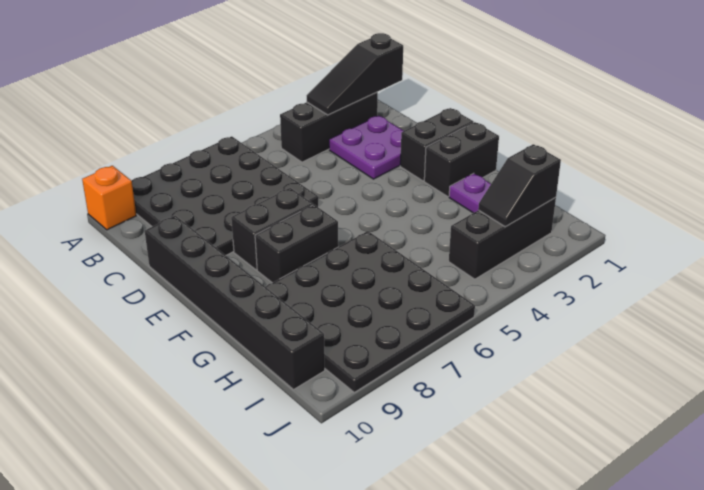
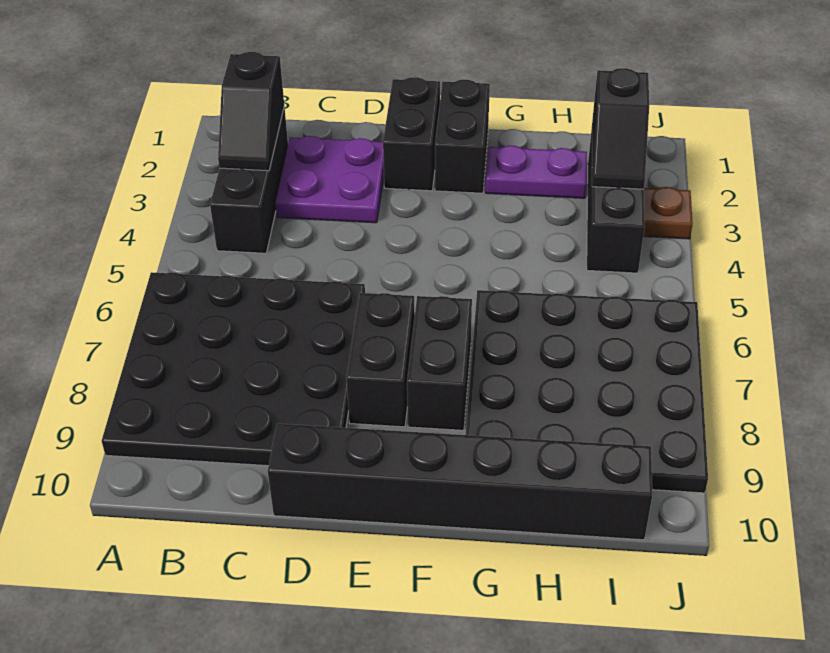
orange brick A10 level 1 -> none
black slope B1:B3 level 2 top 1 -> black slope B2:B3 level 2 top 2
none -> brown plate J3 level 1

